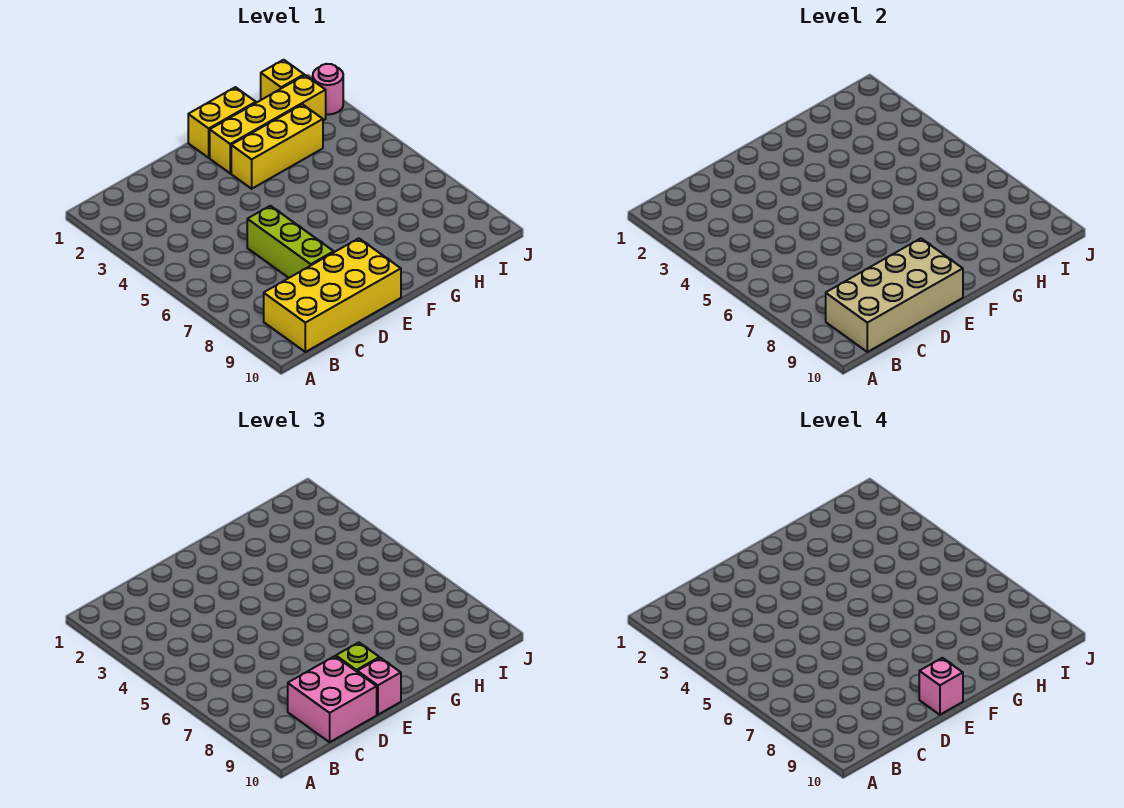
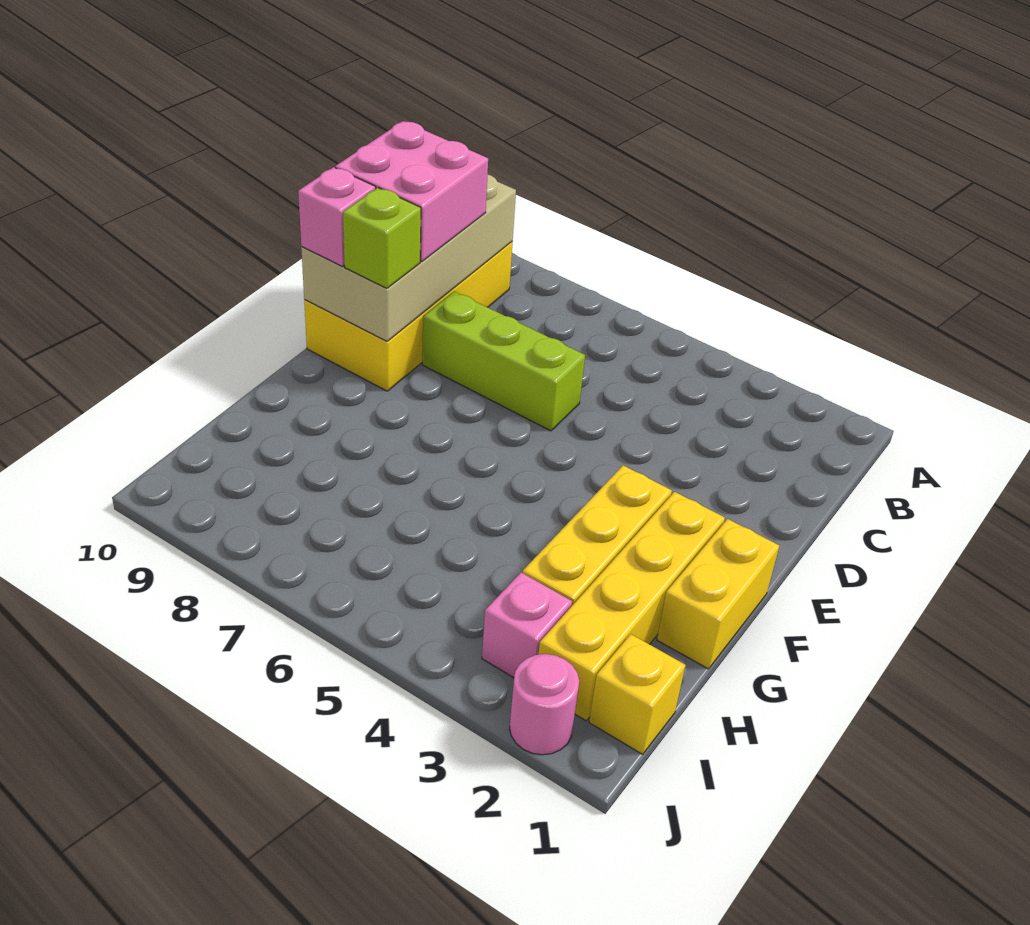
pink brick E10 level 4 -> pink brick I3 level 1

